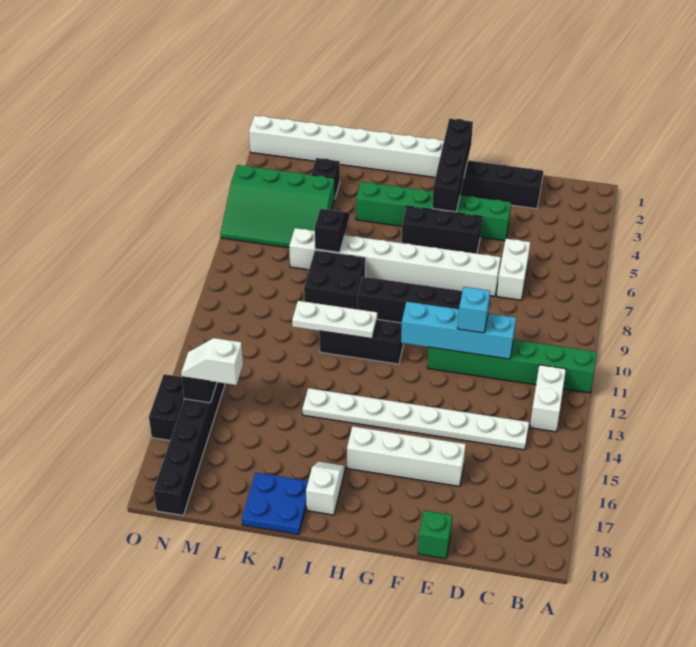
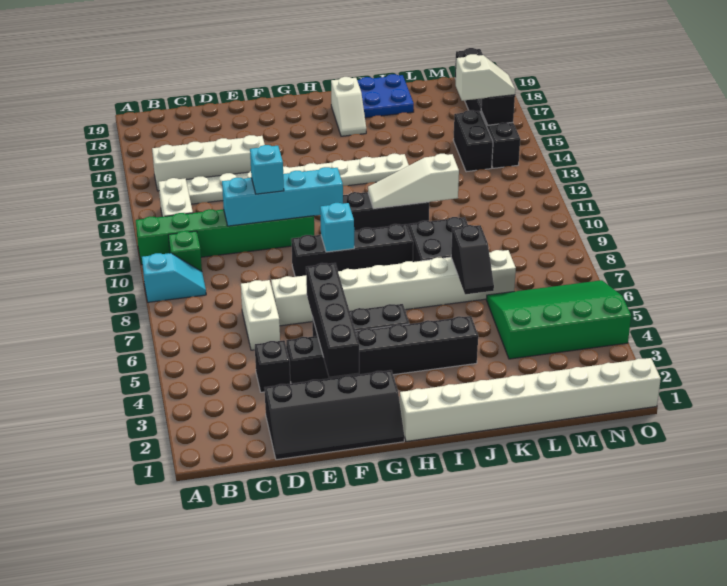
none -> cyan slope A9:B9 level 1 top A
green brick E4:J4 level 1 -> black brick E4:J4 level 1
white brick E16:H16 level 1 -> white brick B15:E15 level 1
green brick E19 level 1 -> green brick B10 level 1
black brick G1:G4 level 2 -> black brick F3:F6 level 2
none -> cyan brick G9 level 2
white plate I11:K11 level 2 -> white slope I11:K11 level 2 top K
black brick L3 level 1 -> black brick D4 level 1
black brick O15:O16 level 1 -> black brick M14:M15 level 1

